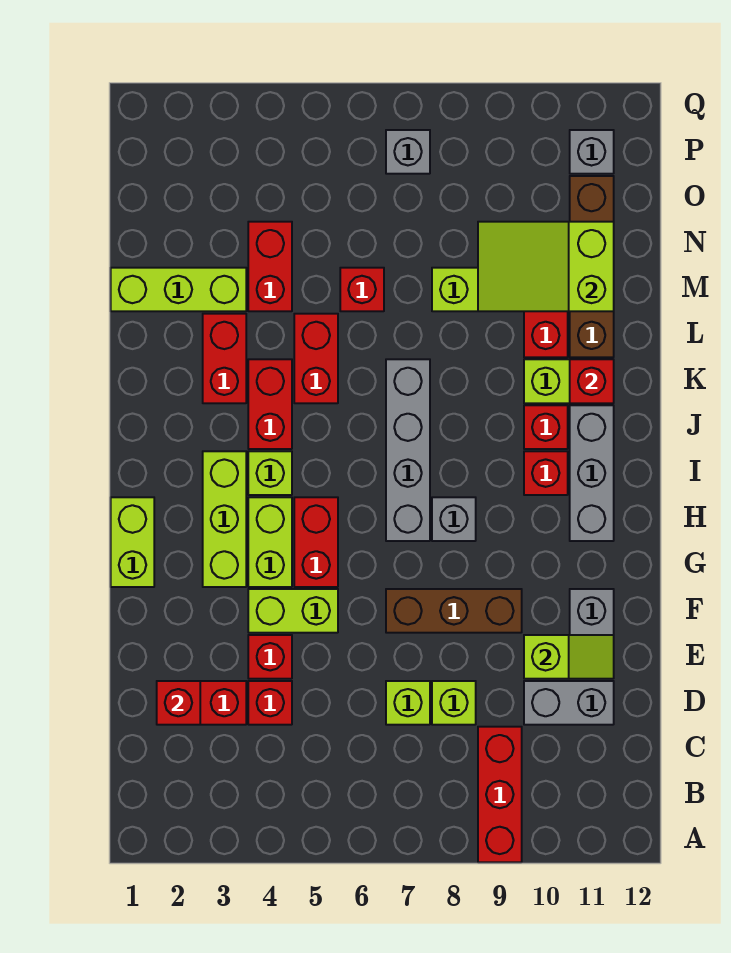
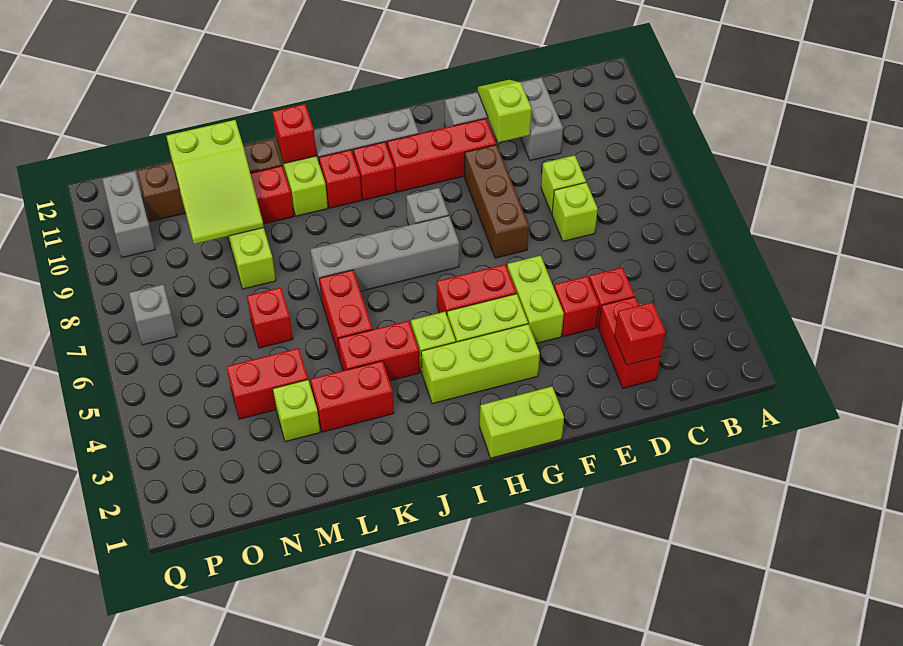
red brick A9:C9 level 1 -> red brick F10:H10 level 1
red brick K5:L5 level 1 -> red brick K5:K6 level 1
lime brick M1:M3 level 1 -> lime brick M3 level 1
grey brick P11 level 1 -> grey brick P10:P11 level 1

